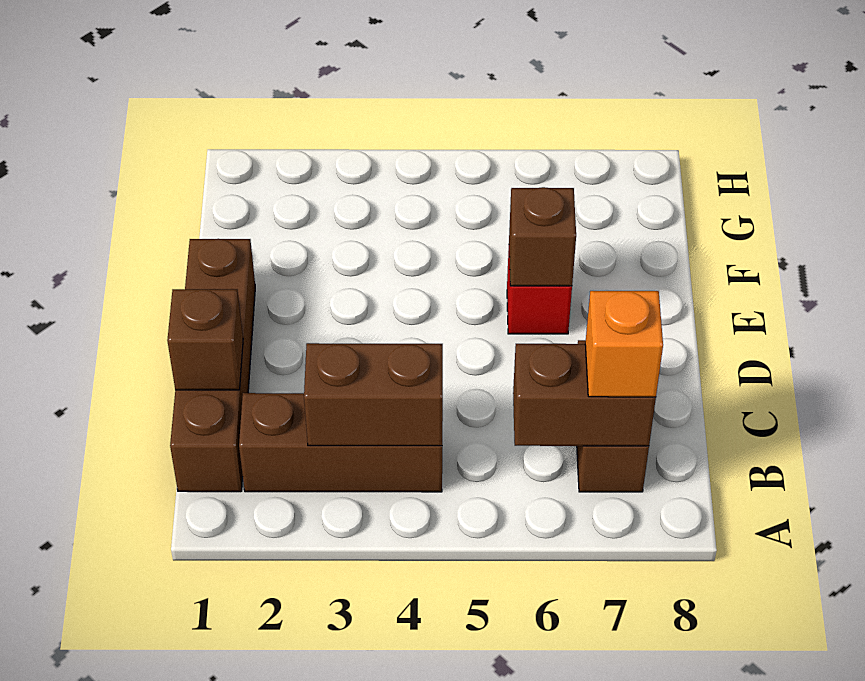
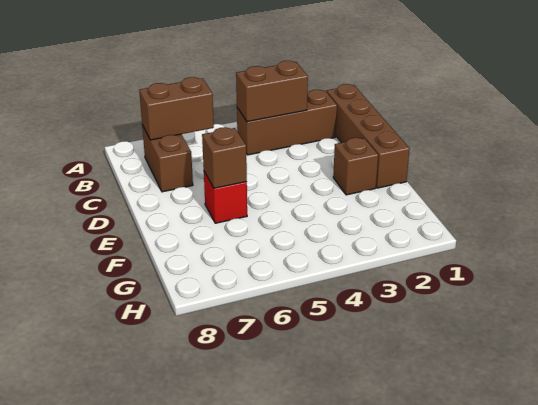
orange brick B7 level 3 -> none
brown brick C1 level 2 -> brown brick E2 level 1

